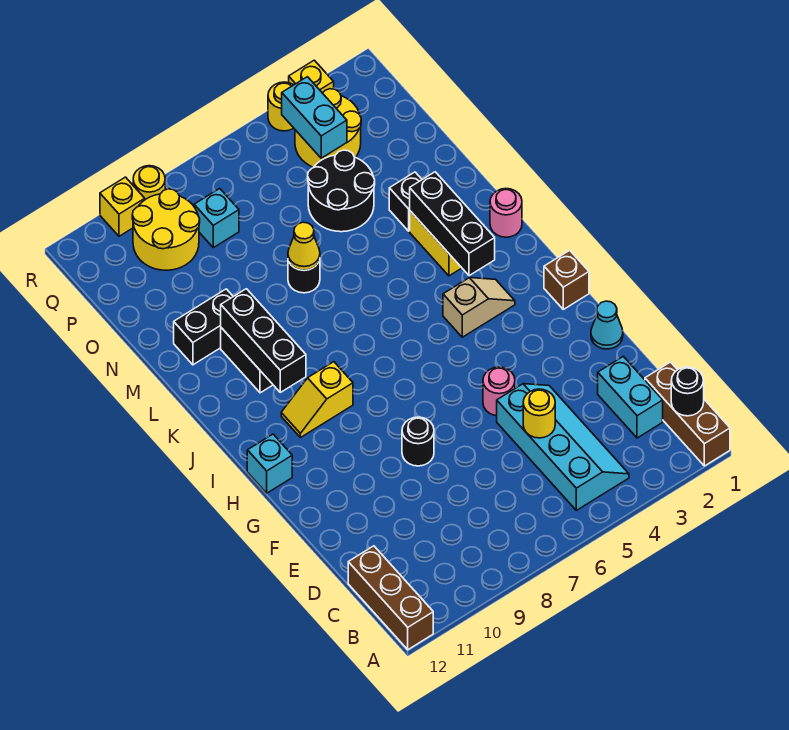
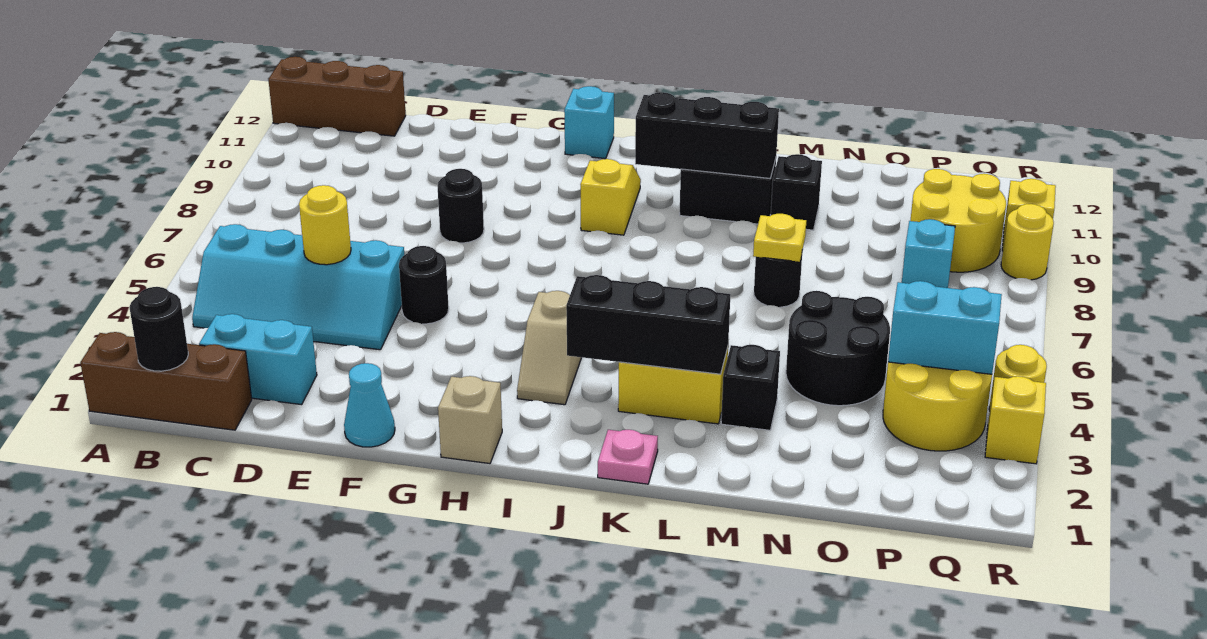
pink round brick F5 level 1 -> black round brick F5 level 1
brown brick H1 level 1 -> tan brick H1 level 1
pink round brick K1 level 1 -> pink plate K1 level 1
yellow cone M7 level 2 -> yellow plate M7 level 2
black brick M10:M11 level 1 -> black brick M10 level 1

